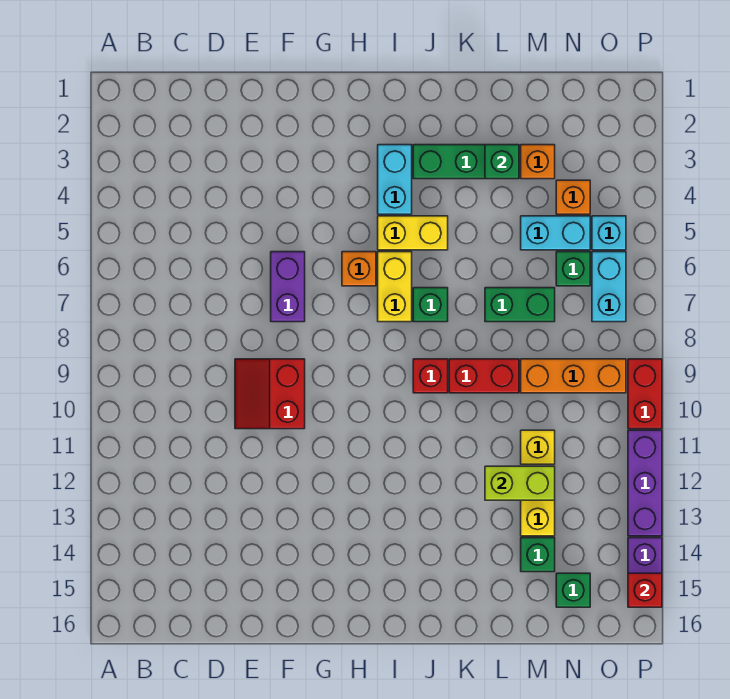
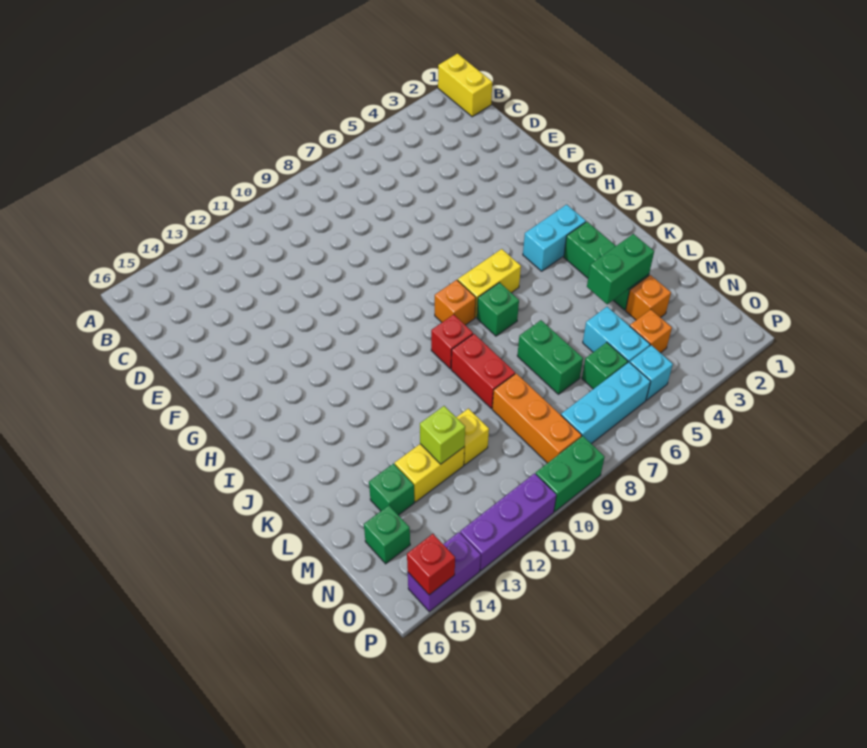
red slope E9:F10 level 1 top F -> none
purple brick F6:F7 level 1 -> none
orange brick H6 level 1 -> orange brick I8 level 1
yellow brick I5:J5 level 1 -> yellow brick A1:B1 level 1
green brick L3 level 2 -> green brick L3:L4 level 2
lime brick L12:M12 level 2 -> lime brick M12 level 2
cyan brick O6:O7 level 1 -> cyan brick O6:O8 level 1
red brick P9:P10 level 1 -> green brick P9:P10 level 1

